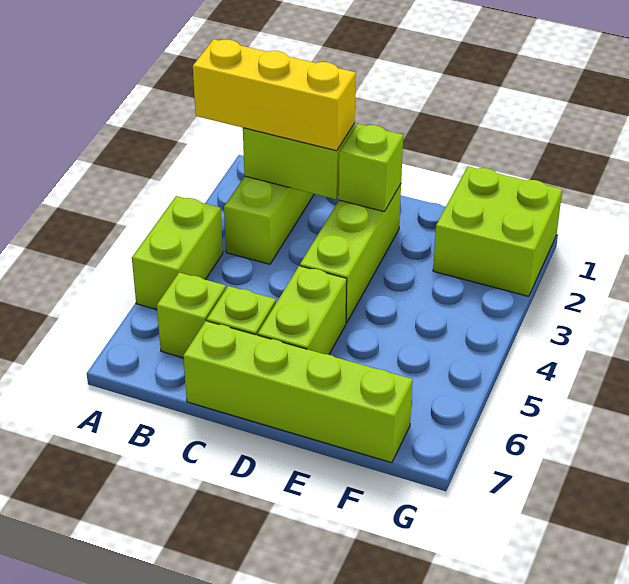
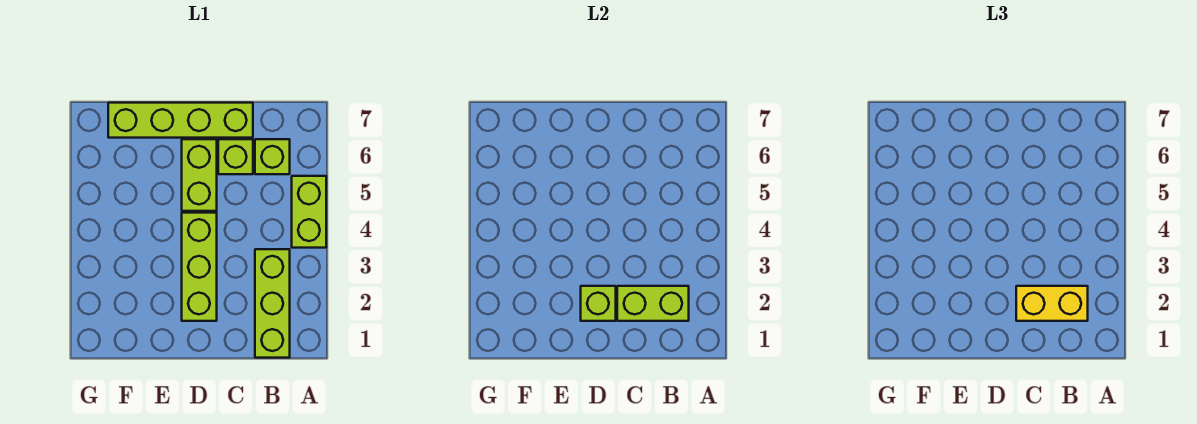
yellow brick A2:C2 level 3 -> yellow brick B2:C2 level 3
lime brick F1:G2 level 1 -> none

